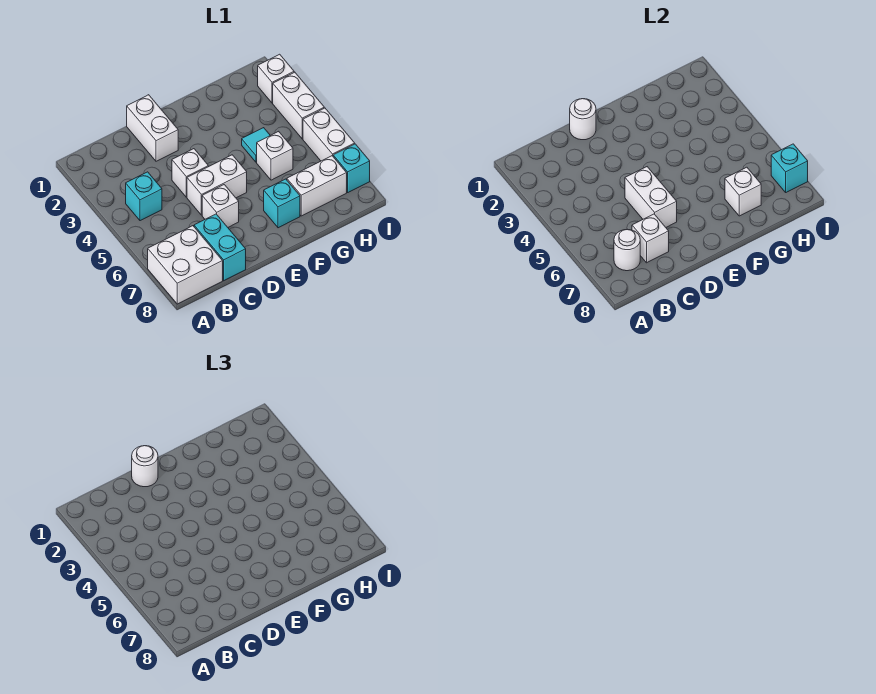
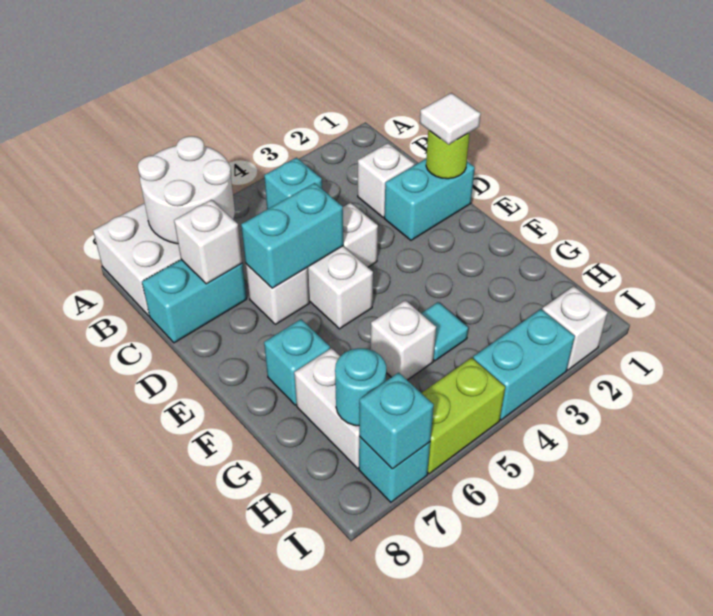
white round brick B7 level 2 -> white round brick A6:B7 level 2
white brick D1:D2 level 1 -> cyan brick D1:D2 level 1
white round brick D1 level 2 -> lime round brick D1 level 2
white round brick D1 level 3 -> white tile D1 level 3
white brick D5:D6 level 2 -> cyan brick D5:D6 level 2
white brick G7 level 2 -> white brick C2 level 1
none -> cyan round brick H7 level 2
white brick I3:I4 level 1 -> cyan brick I3:I4 level 1
white brick I5:I6 level 1 -> lime brick I5:I6 level 1

